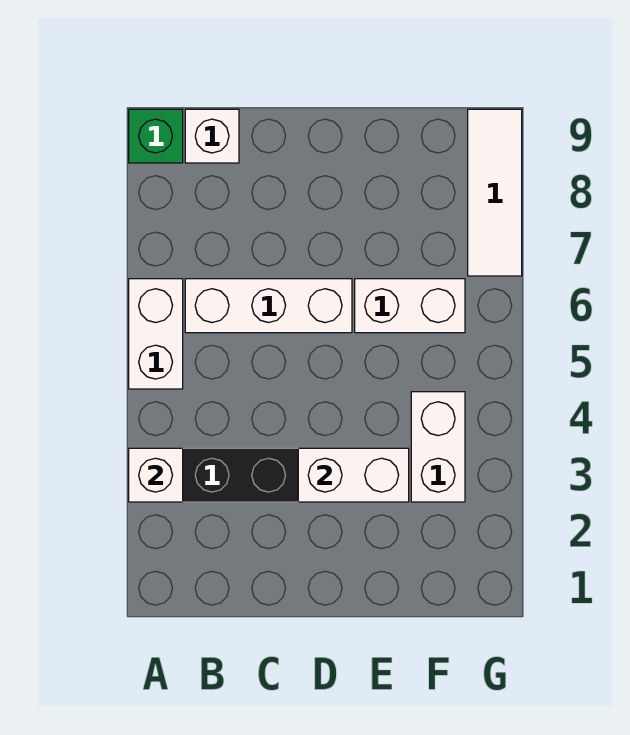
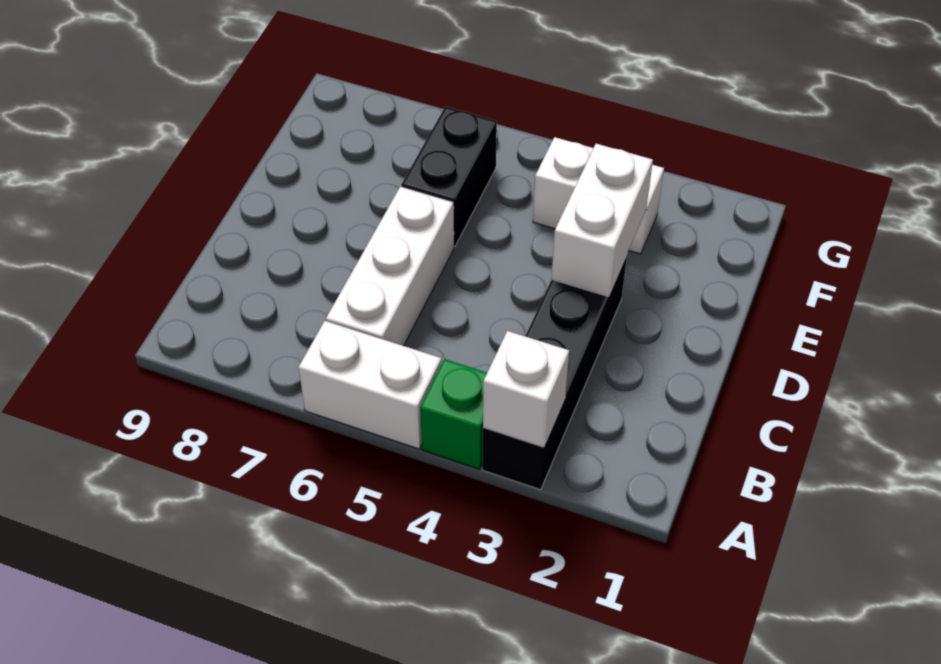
green brick A9 level 1 -> green brick A4 level 1
white brick B9 level 1 -> none
white brick E6:F6 level 1 -> black brick E6:F6 level 1
white tile G7:G9 level 1 -> none

